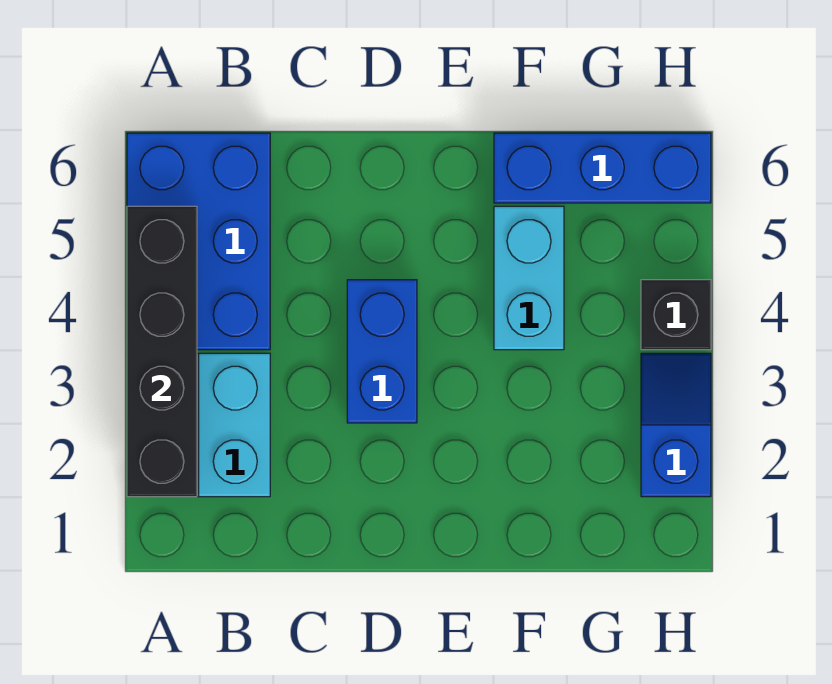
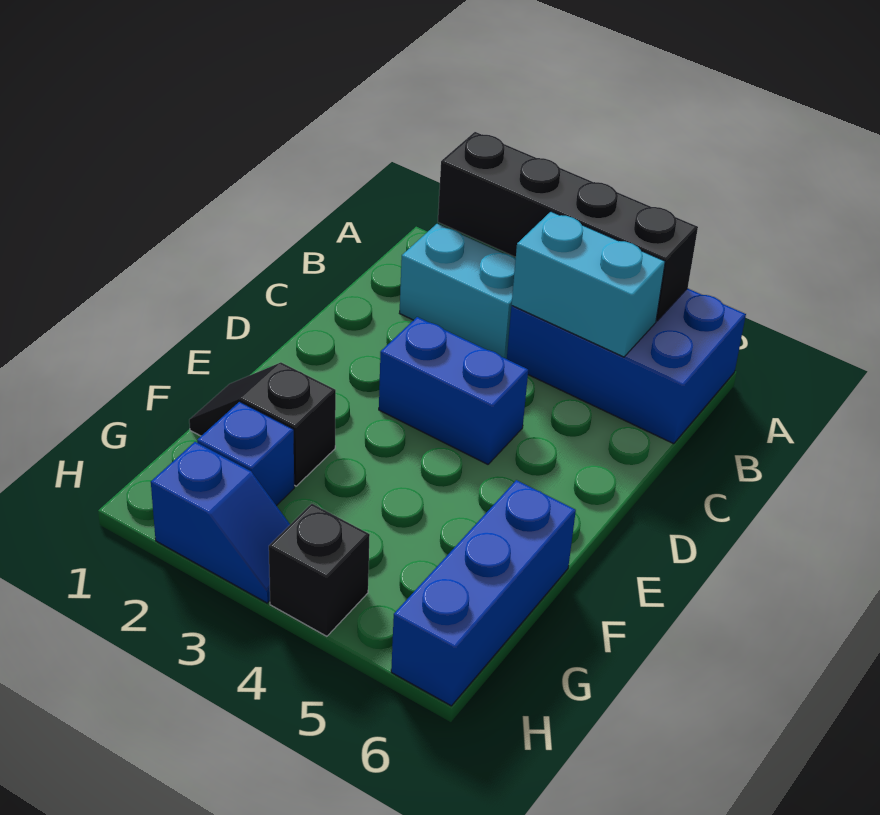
none -> black slope F1:F2 level 1 top 2
cyan brick F4:F5 level 1 -> cyan brick B4:B5 level 2
none -> blue brick G2 level 1

